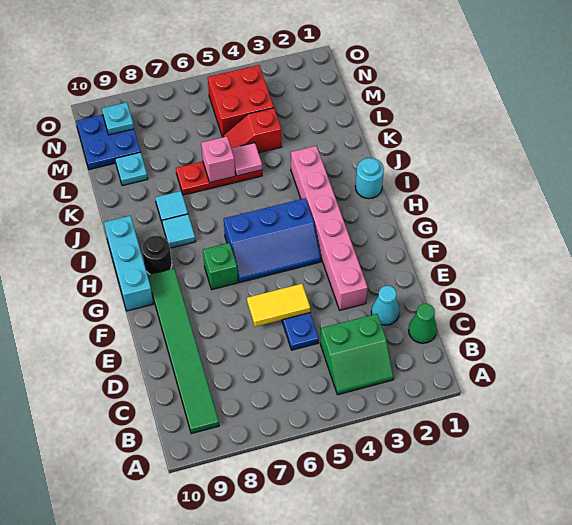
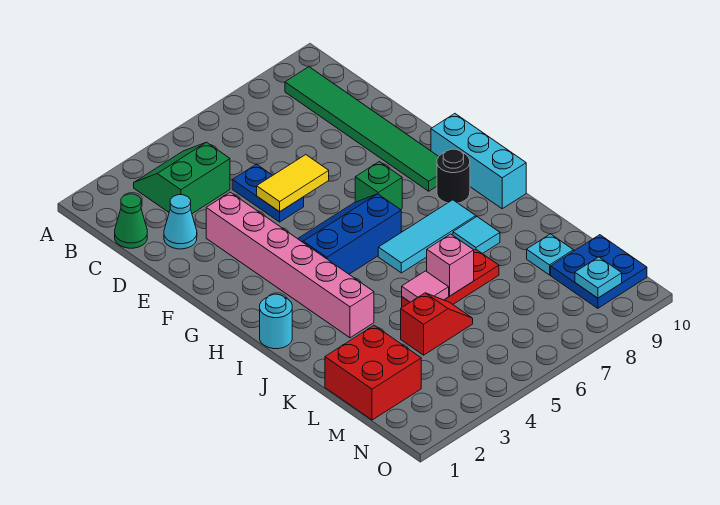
cyan tile I8 level 1 -> cyan tile I6:I8 level 1
red brick M4:N5 level 1 -> red brick L1:M2 level 1

